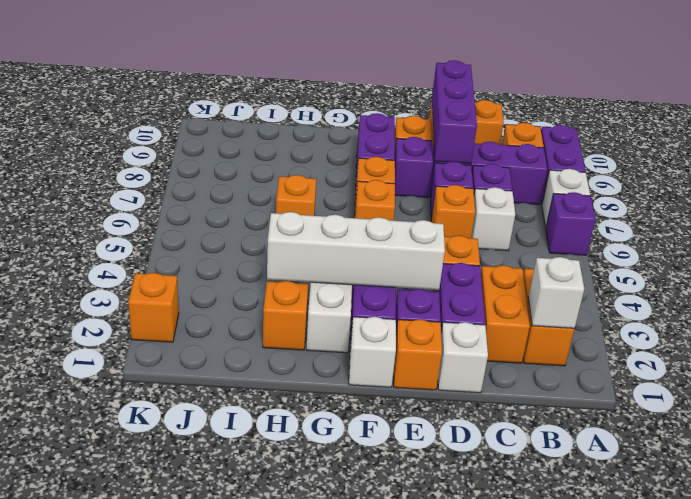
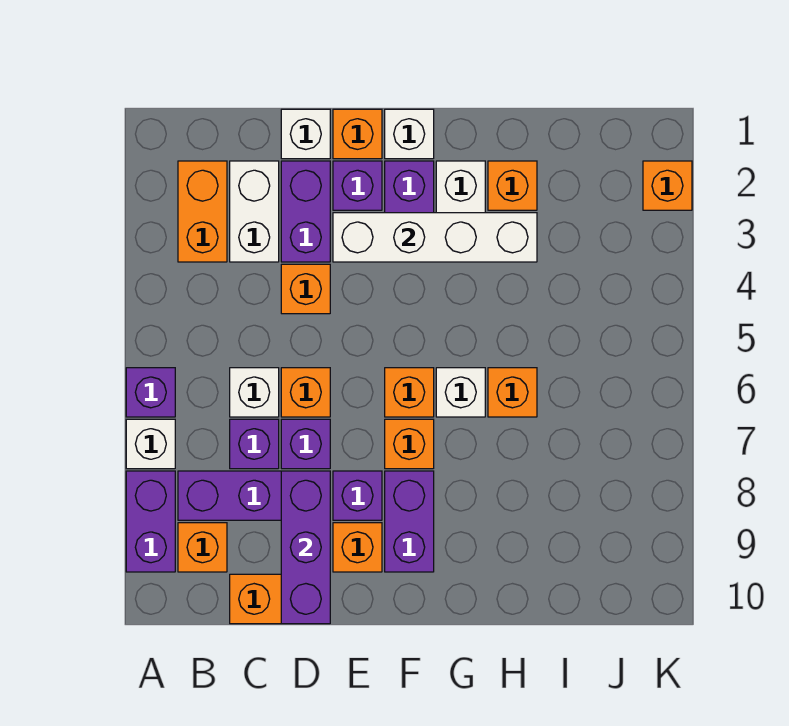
white brick B2 level 2 -> white brick G6 level 1
orange brick C2:C3 level 1 -> white brick C2:C3 level 1

